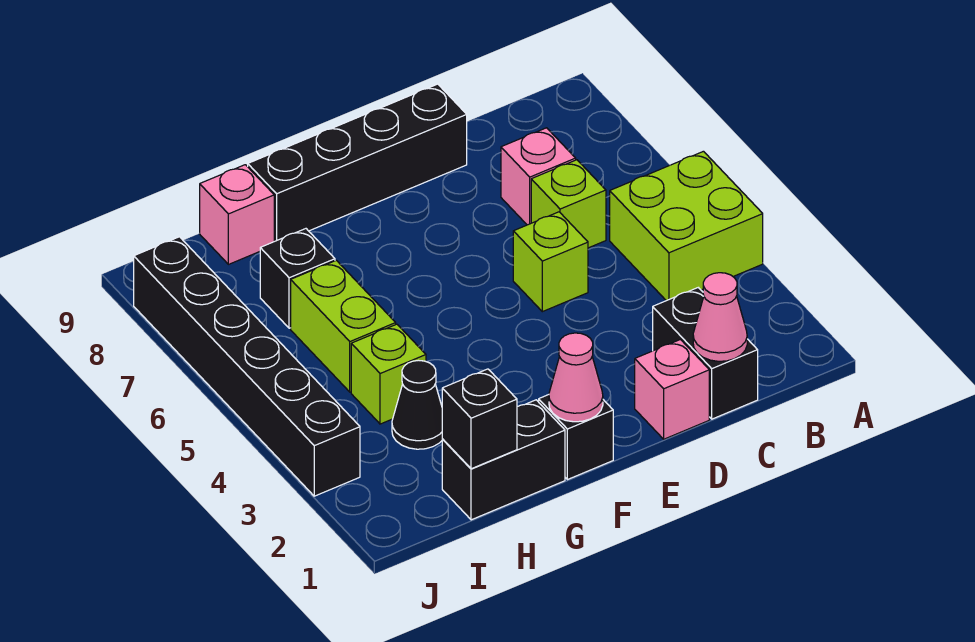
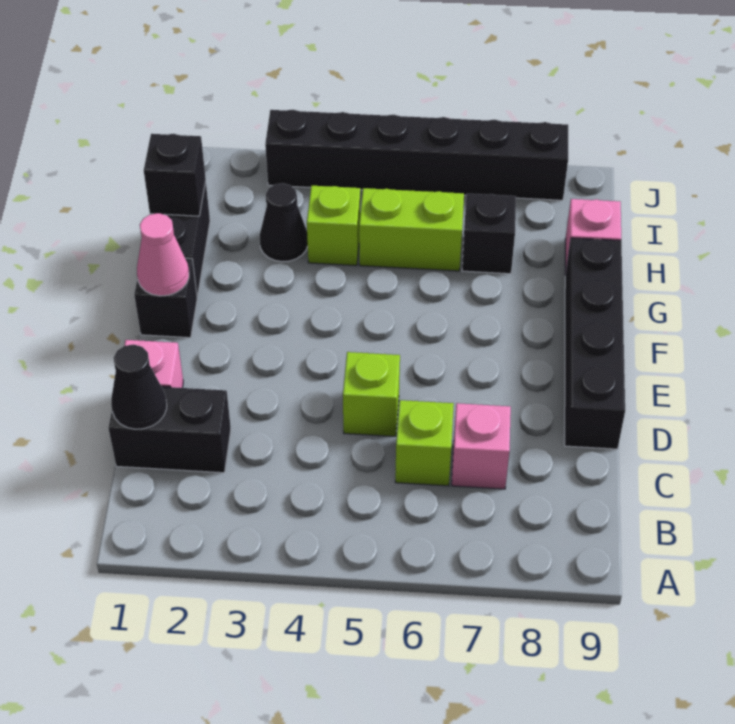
lime brick A4:B5 level 1 -> none
pink cone C1 level 2 -> black cone C1 level 2

